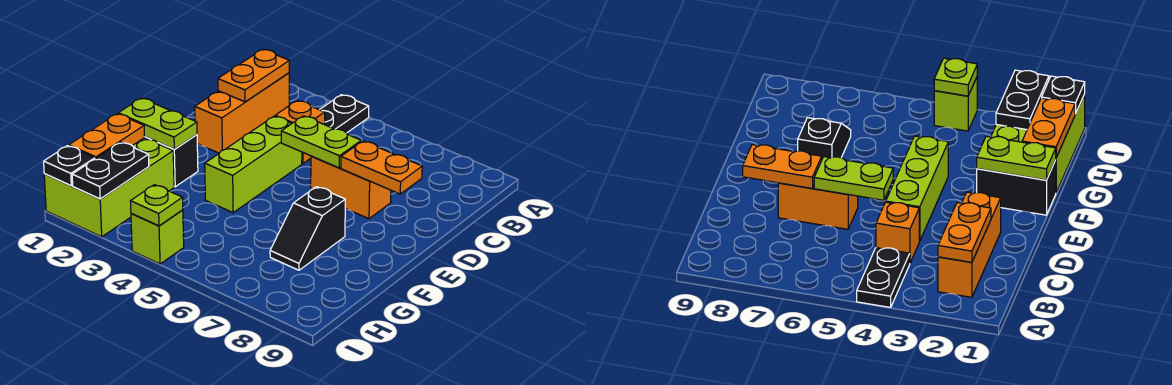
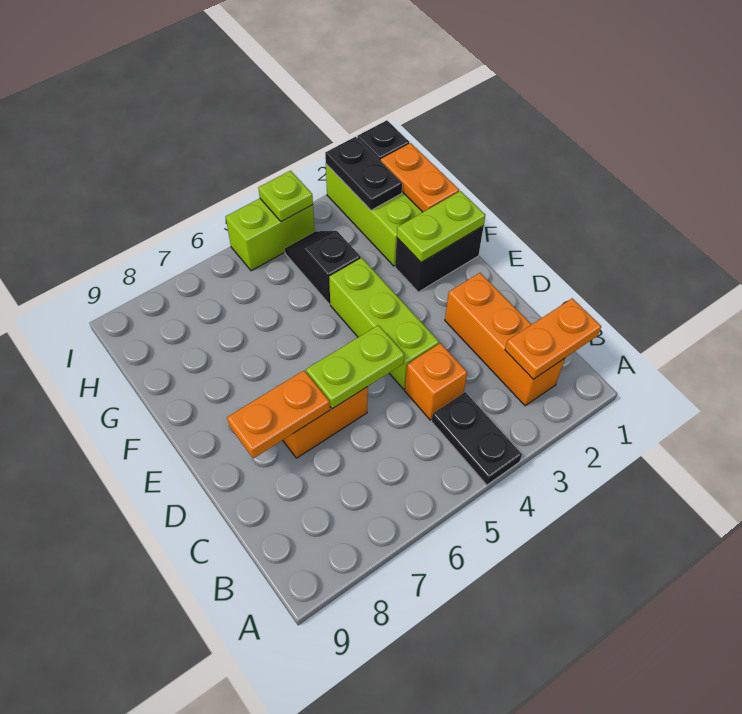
orange plate B2:C2 level 2 -> orange plate B1:B2 level 2
black slope F7:G7 level 1 top F -> black slope G4:H4 level 1 top G
lime brick I4 level 1 -> lime brick I4:I5 level 1

